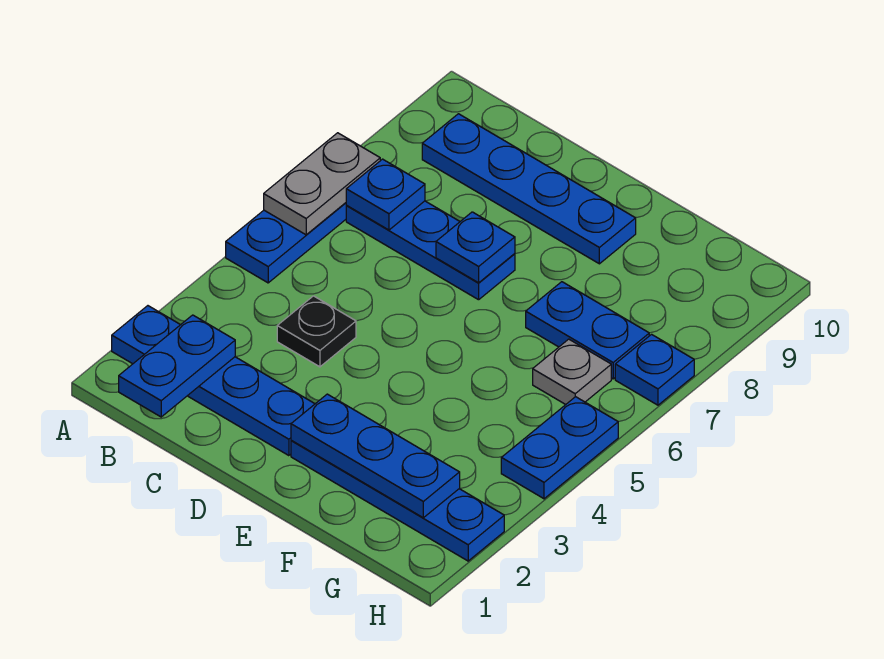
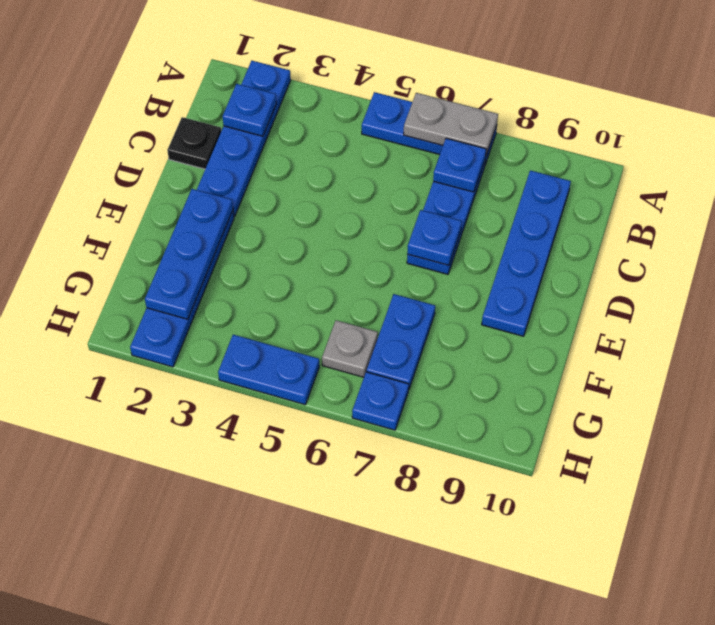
blue plate B1:B2 level 2 -> blue plate B2 level 2
black plate C4 level 1 -> black plate C1 level 1

